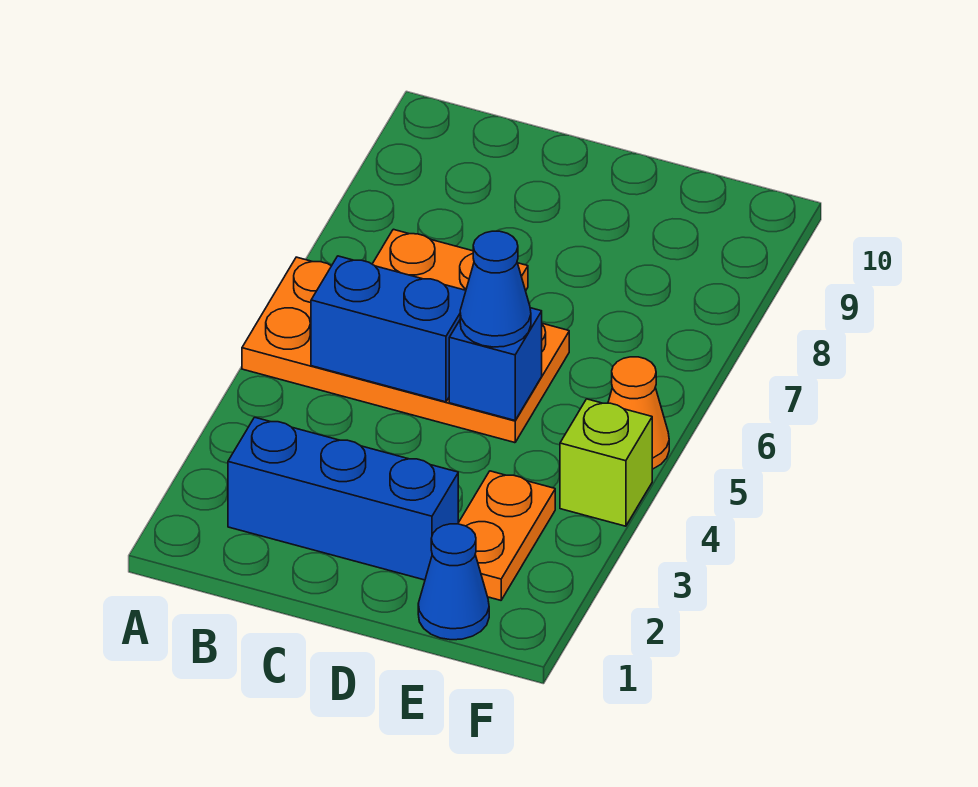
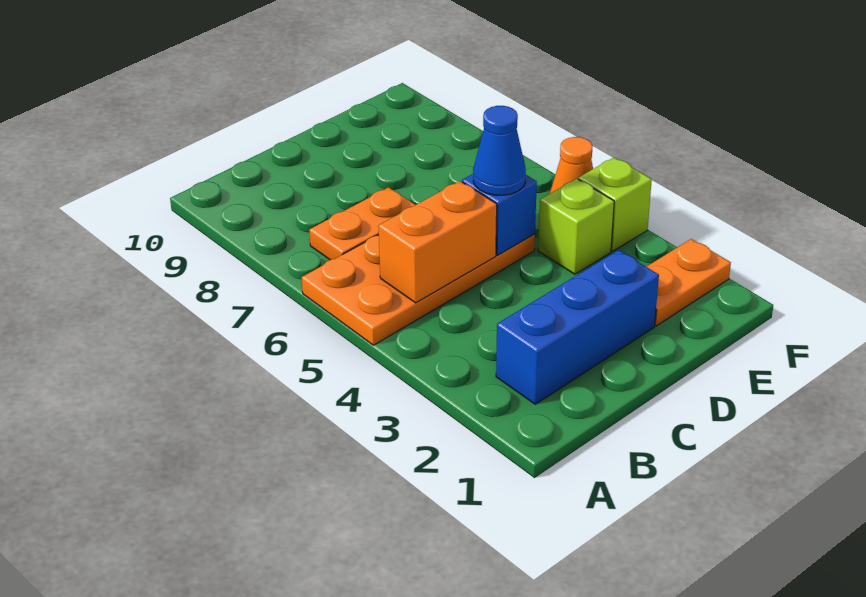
blue brick B5:C5 level 2 -> orange brick B5:C5 level 2
blue cone E1 level 1 -> none
orange plate E2:E3 level 1 -> orange plate E2:F2 level 1
none -> lime brick E4 level 1

